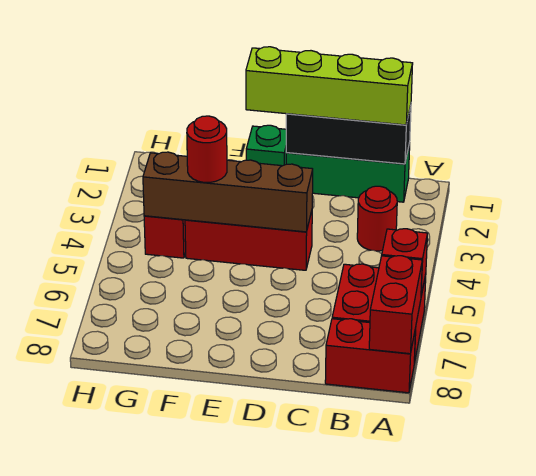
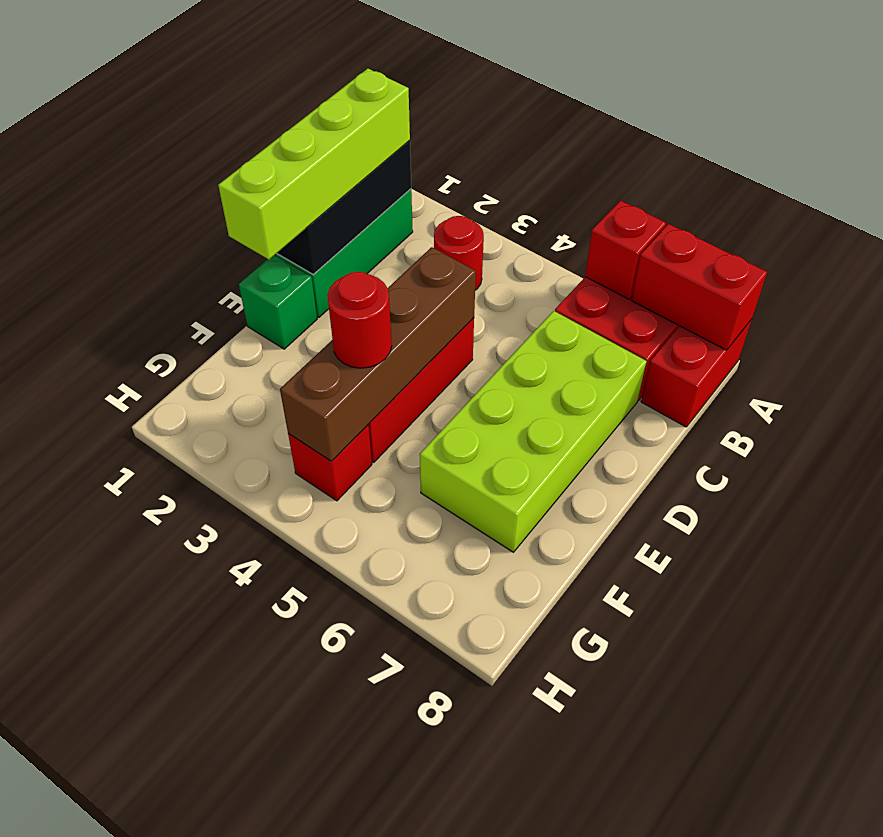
none -> lime brick C6:F7 level 1

